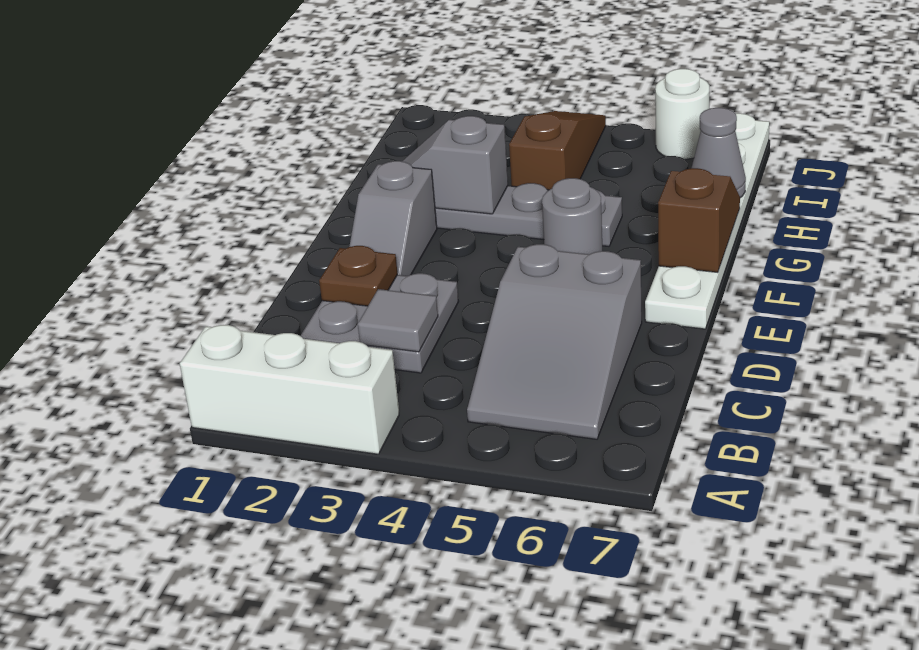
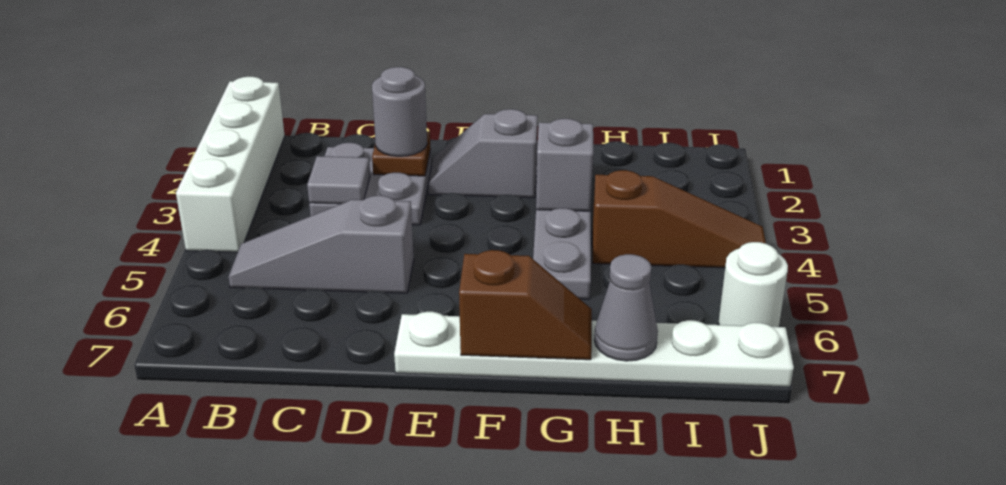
white brick A1:A3 level 1 -> white brick A1:A4 level 1
grey slope B5:D6 level 1 top D -> grey slope B5:D5 level 1 top D
grey round brick F5 level 1 -> grey round brick D2 level 3

